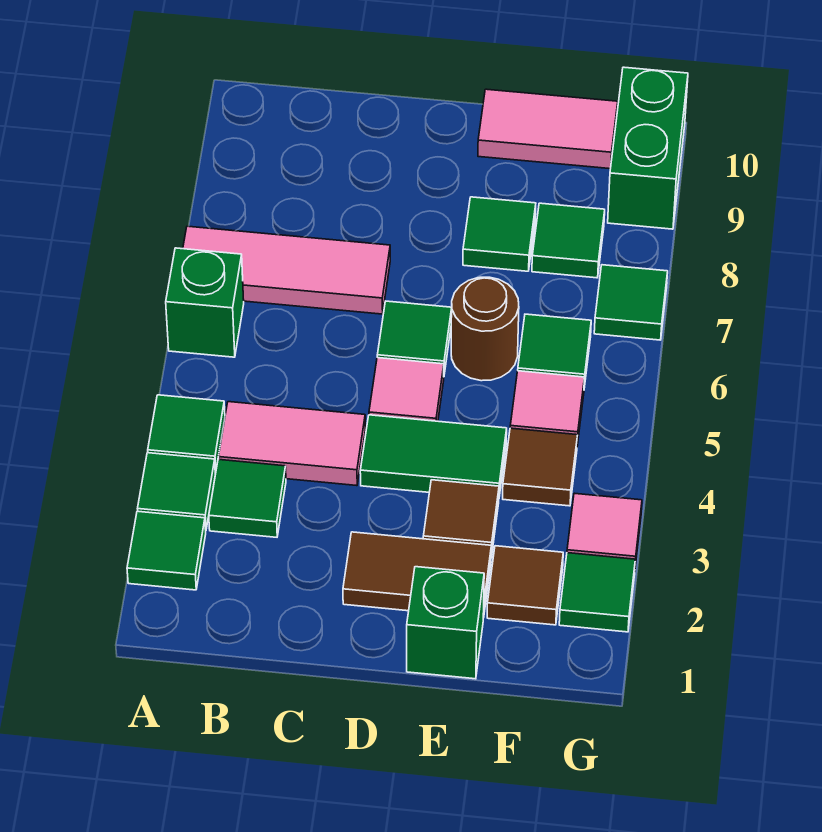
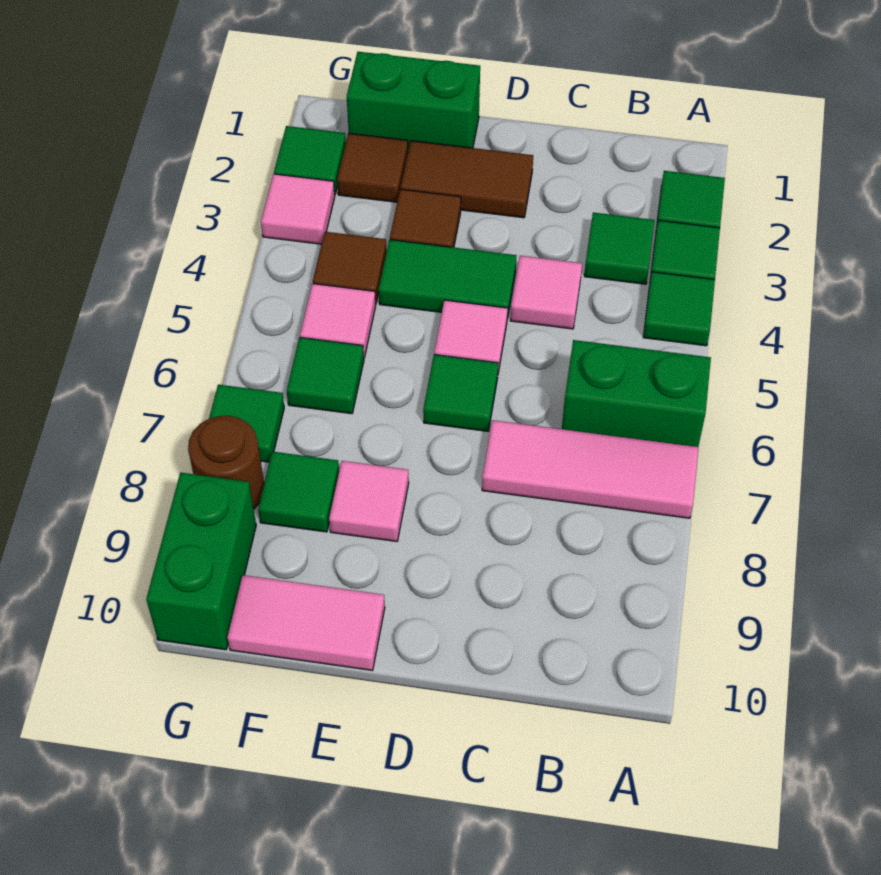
green brick A6 level 1 -> green brick A6:B6 level 1
pink tile B4:C4 level 1 -> pink tile C4 level 1
green brick E1 level 1 -> green brick E1:F1 level 1
brown round brick E6 level 1 -> brown round brick G8 level 1
green tile E8 level 1 -> pink tile E8 level 1

